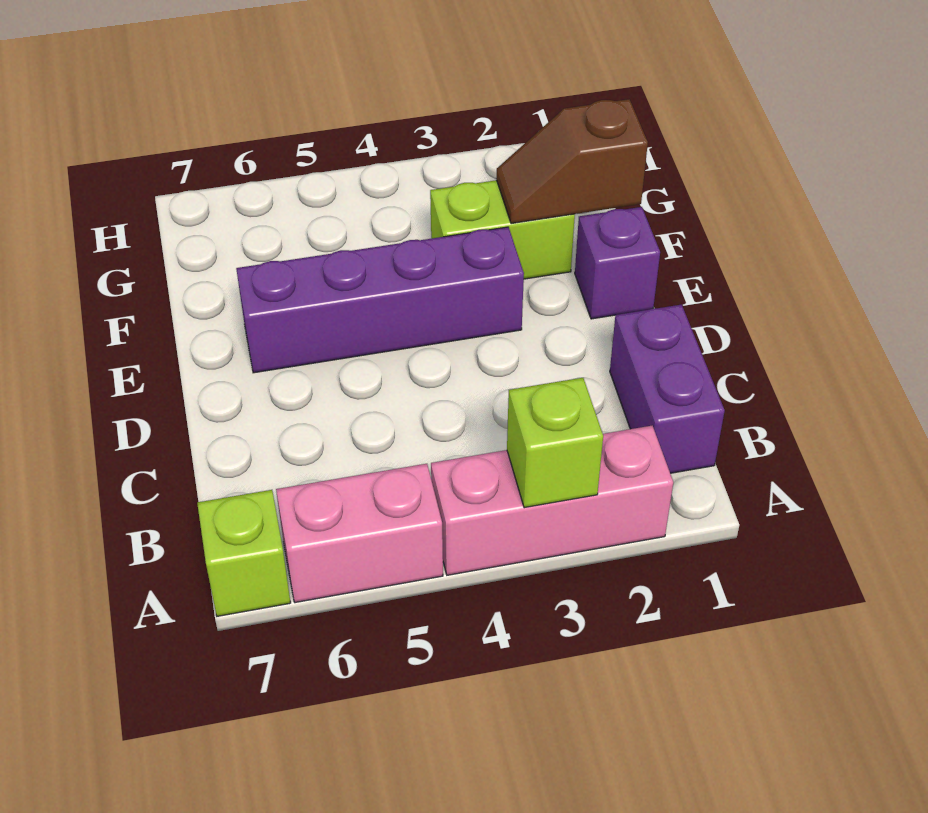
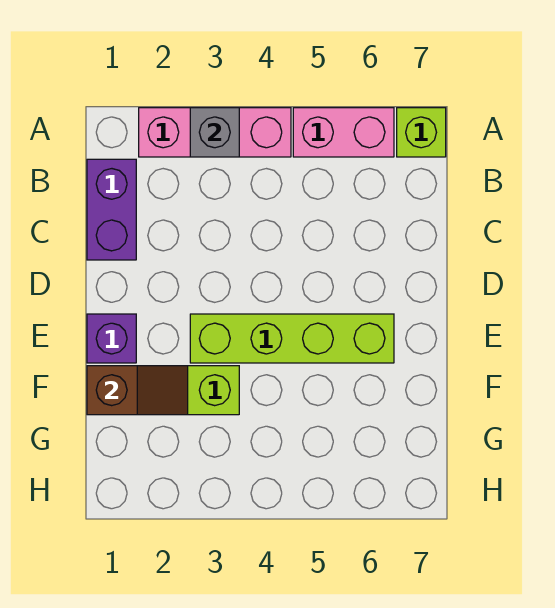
lime brick A3 level 2 -> grey brick A3 level 2
purple brick E3:E6 level 1 -> lime brick E3:E6 level 1

